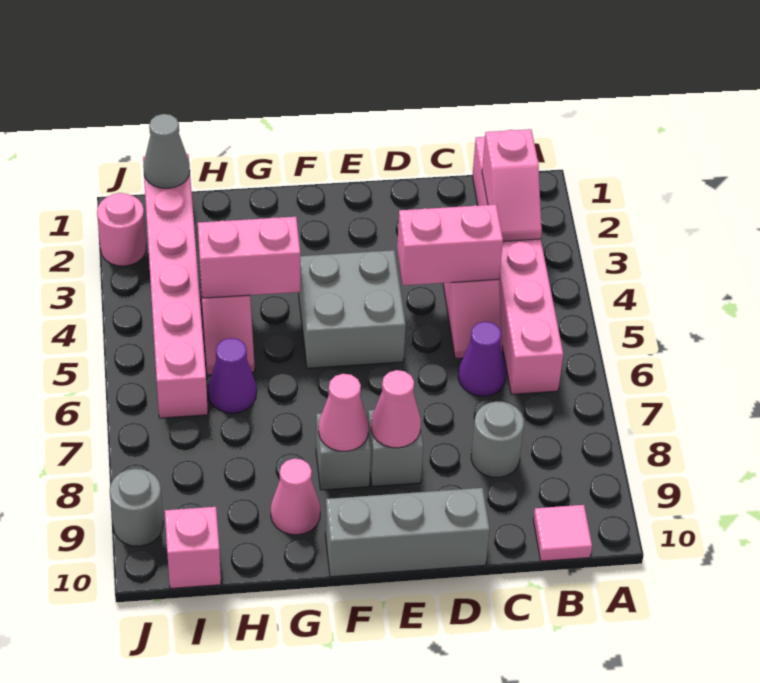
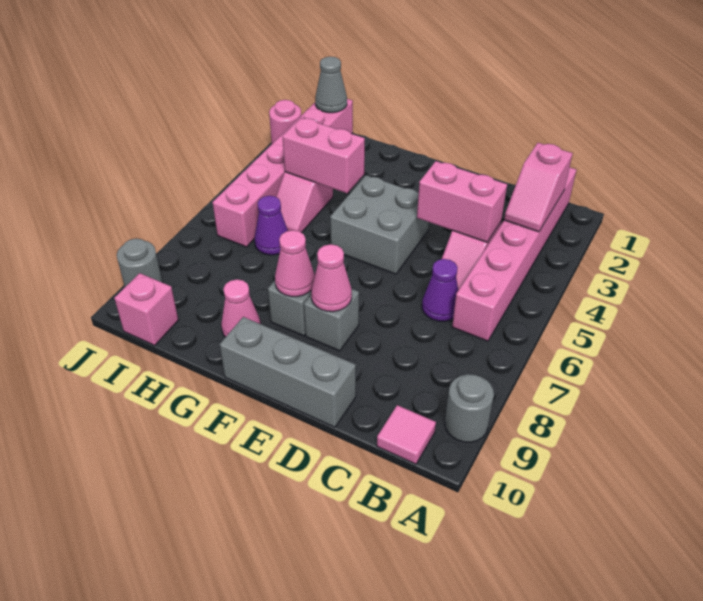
grey round brick C8 level 1 -> grey round brick A9 level 1

